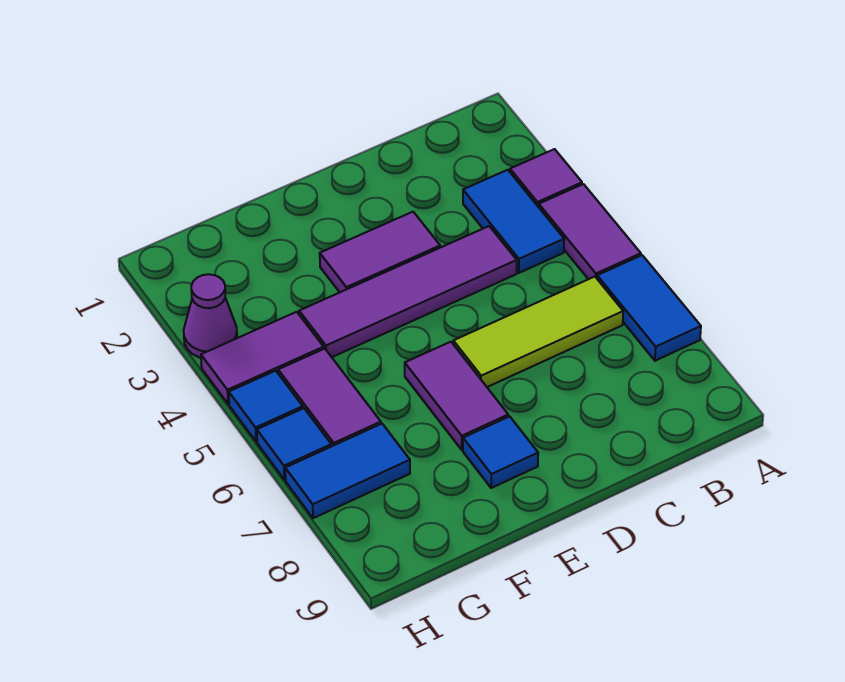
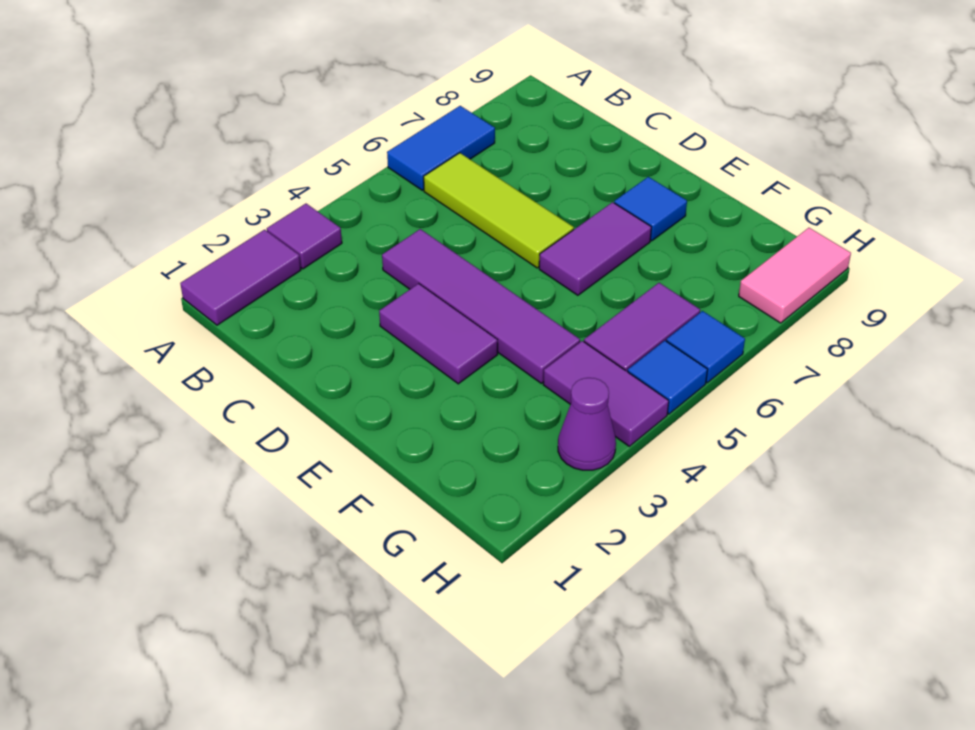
purple tile A4:A5 level 1 -> purple tile A1:A2 level 1
blue tile B3:B4 level 1 -> none
blue tile G7:H7 level 1 -> none
none -> pink tile H8:H9 level 1

